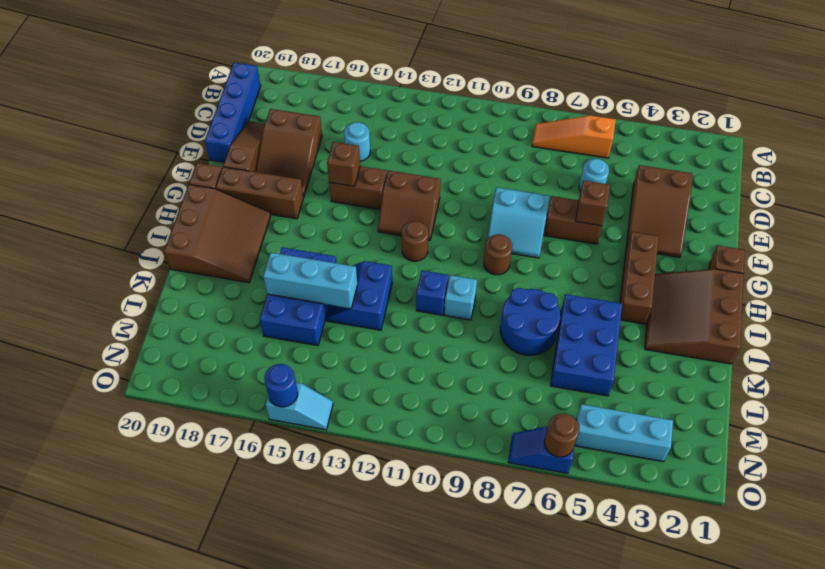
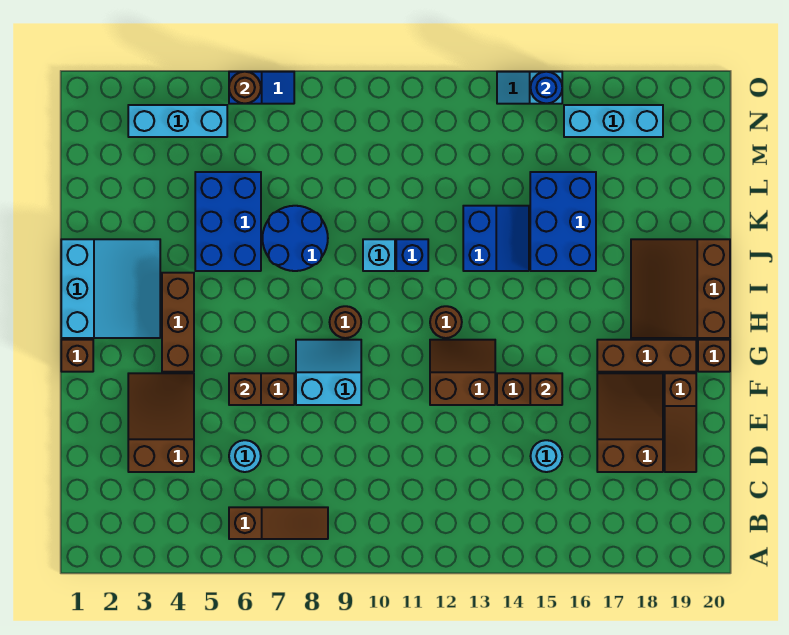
orange slope B6:B8 level 1 top 6 -> brown slope B6:B8 level 1 top 6
blue brick B20:E20 level 1 -> none
brown slope H1:J3 level 1 top 1 -> cyan slope H1:J3 level 1 top 1
cyan brick K14:K16 level 2 -> cyan brick N16:N18 level 1

